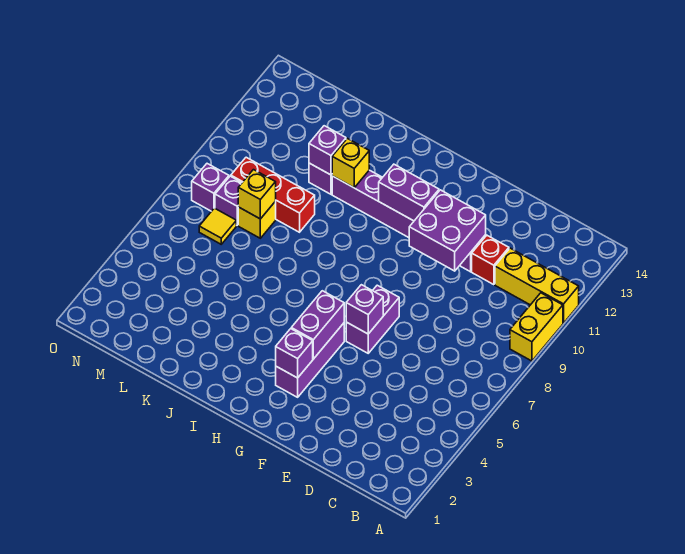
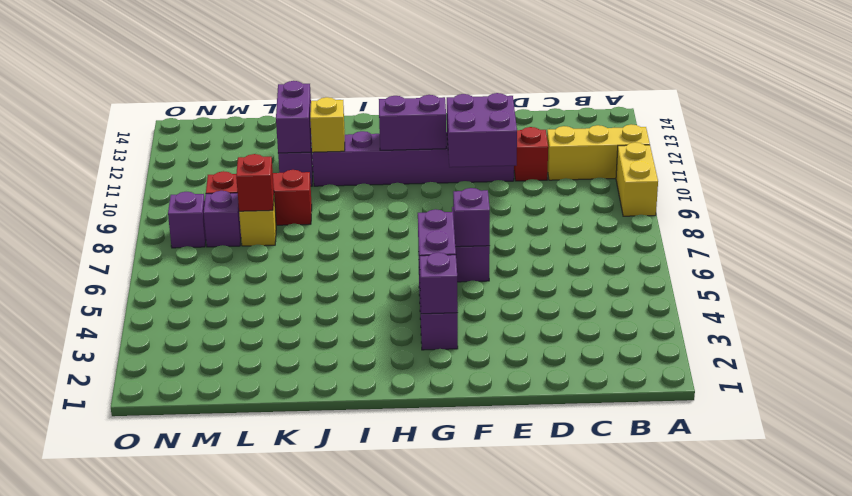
purple brick K11 level 2 -> purple brick K11:K12 level 2
yellow brick L8 level 2 -> red brick L8 level 2
yellow tile M7 level 1 -> none

